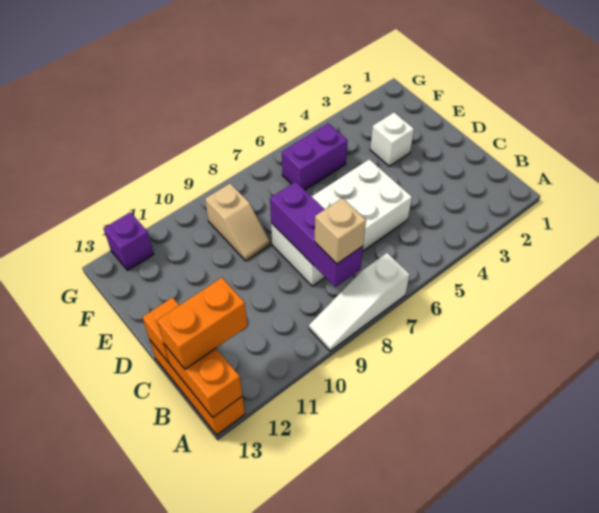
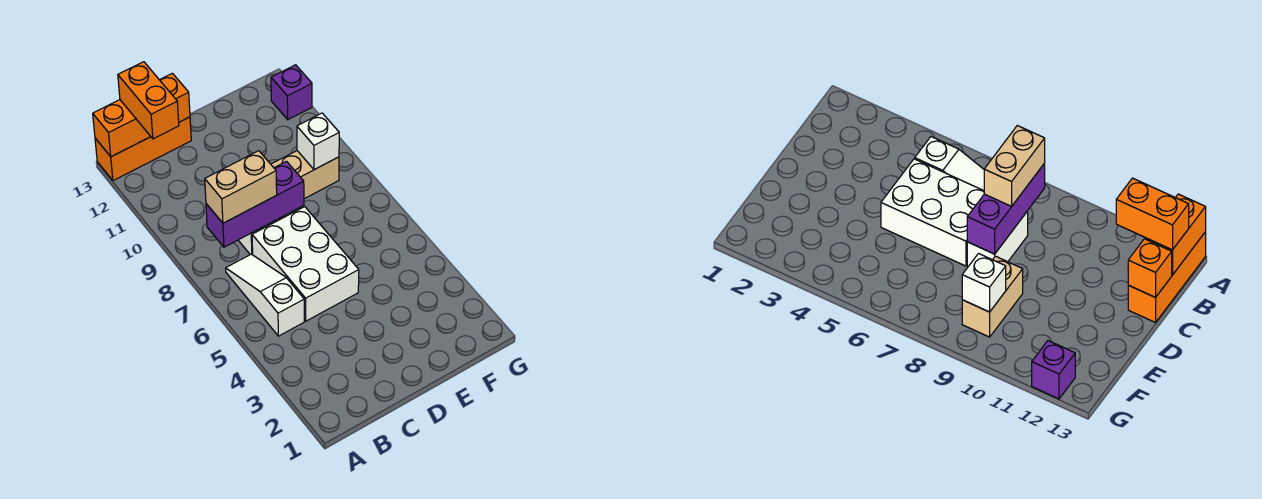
white slope A7:A9 level 1 top 7 -> white slope B5:B7 level 1 top 5
tan brick B8 level 3 -> tan brick B8:C8 level 3
white brick E3 level 1 -> white brick F9 level 2
tan slope E9:F9 level 1 top F -> tan brick E9:F9 level 1
purple brick F5:F6 level 1 -> none

